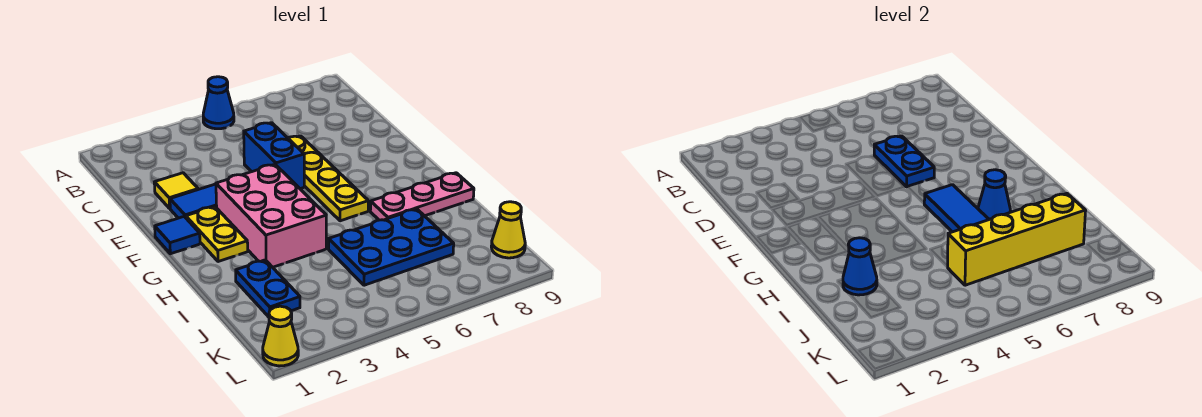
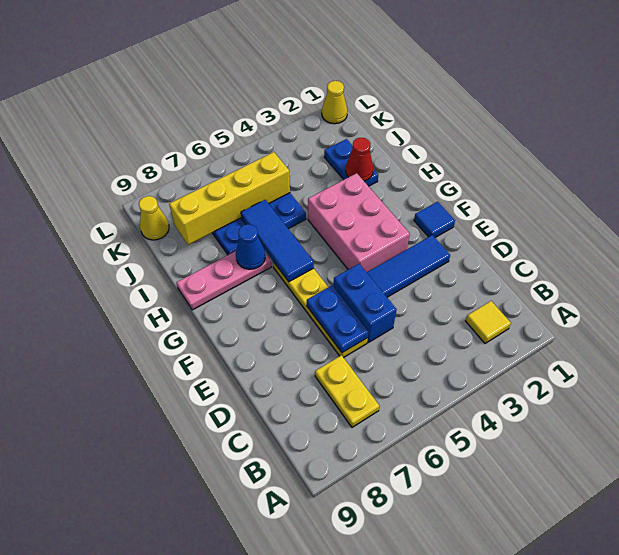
blue cone A5 level 1 -> none
yellow tile D2 level 1 -> yellow tile B2 level 1
yellow plate F2:G2 level 1 -> yellow plate B7:C7 level 1
blue cone I2 level 2 -> red cone I2 level 2

